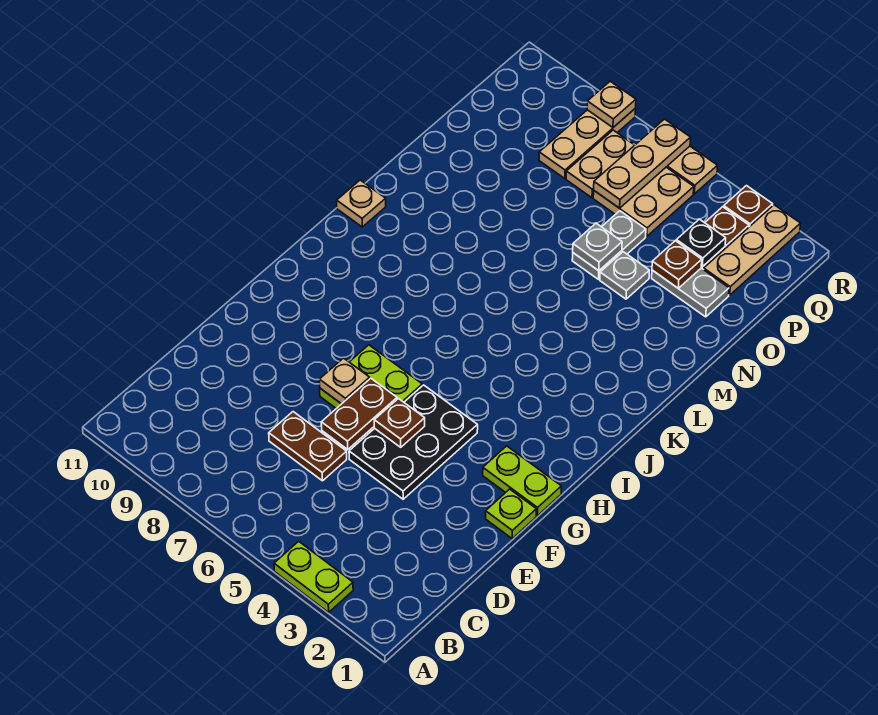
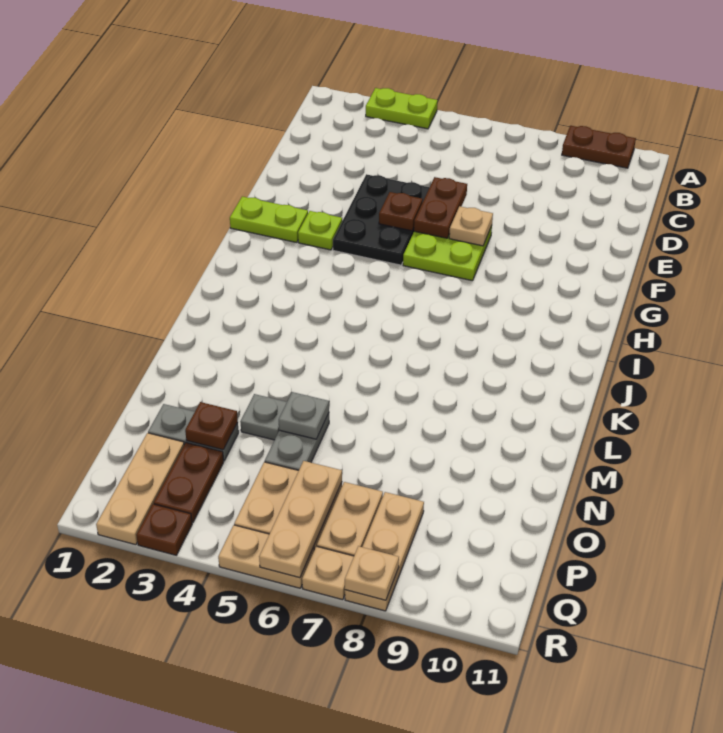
brown plate D6:D7 level 1 -> brown plate A9:A10 level 1
lime plate F1 level 1 -> lime plate G3 level 1
tan plate K11 level 1 -> tan plate R7 level 1
black plate P3 level 2 -> none

